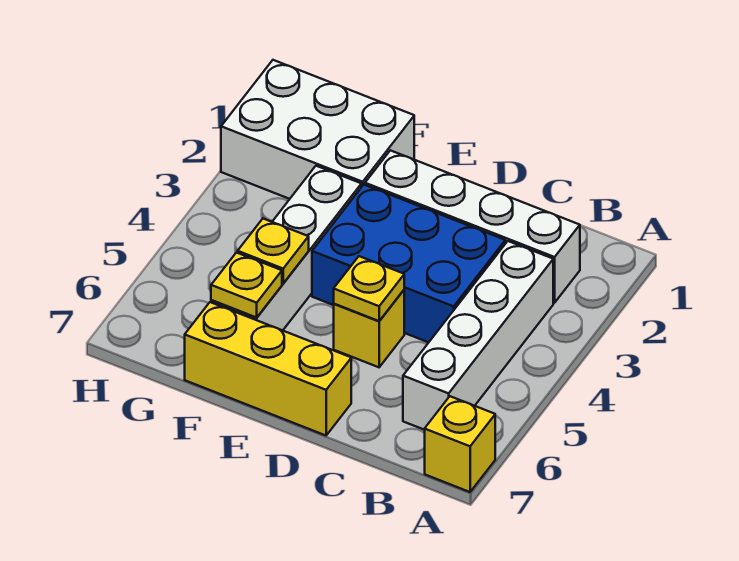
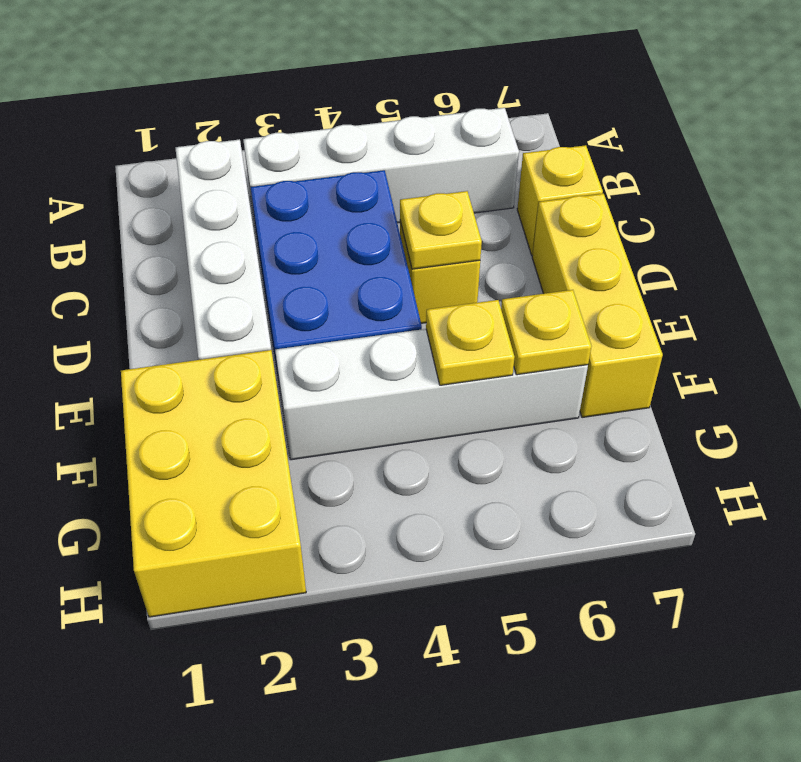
yellow brick A7 level 1 -> yellow brick C7 level 1
white brick F1:H2 level 1 -> yellow brick F1:H2 level 1

